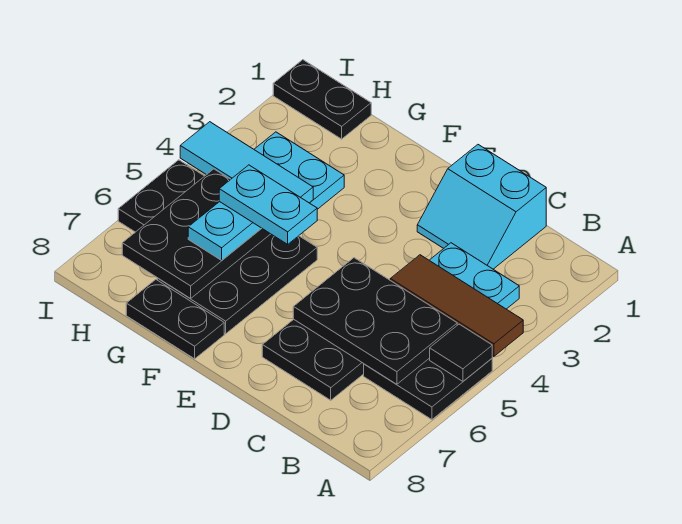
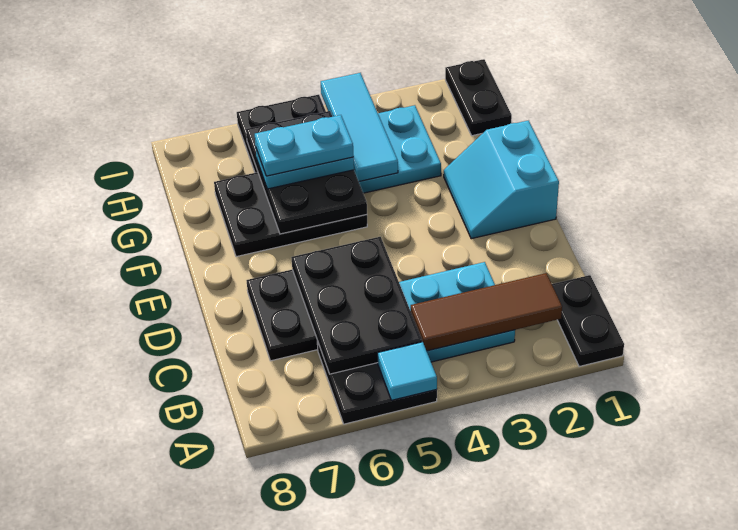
brown tile A4:C4 level 2 -> brown tile B2:B4 level 2
black tile A5 level 2 -> cyan tile A5 level 2
cyan slope C1:D2 level 1 top 1 -> cyan slope E1:F2 level 1 top 1
cyan plate F5:G5 level 4 -> cyan plate G5:G6 level 4
black plate F8:G8 level 1 -> black plate A1:B1 level 1
black plate G5:H7 level 2 -> black plate F5:H6 level 2

